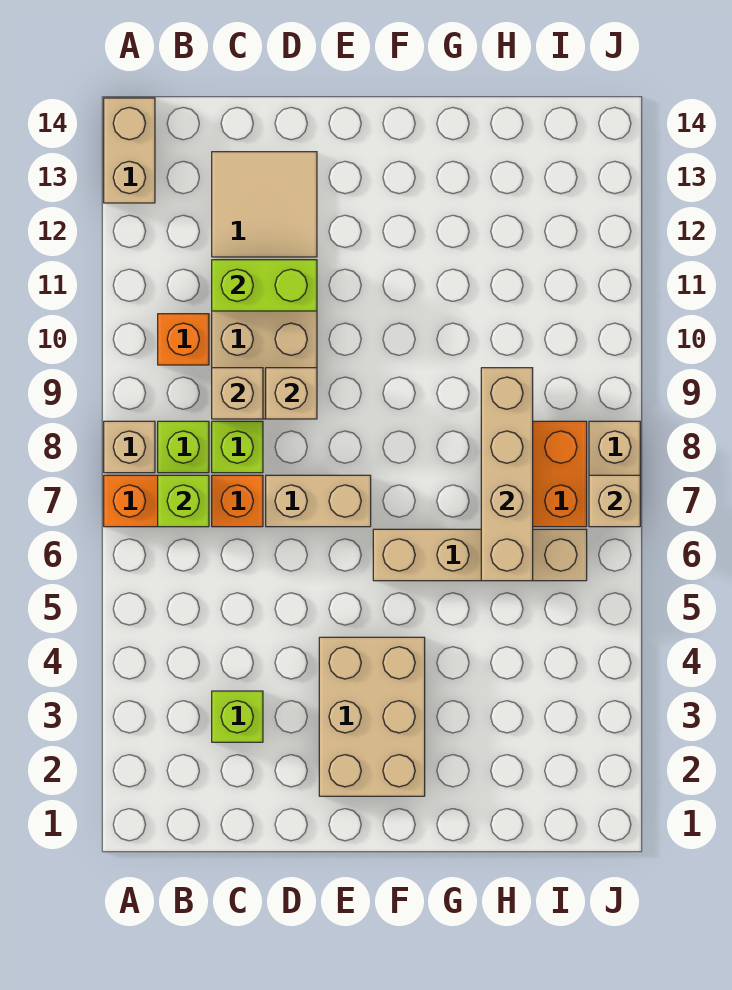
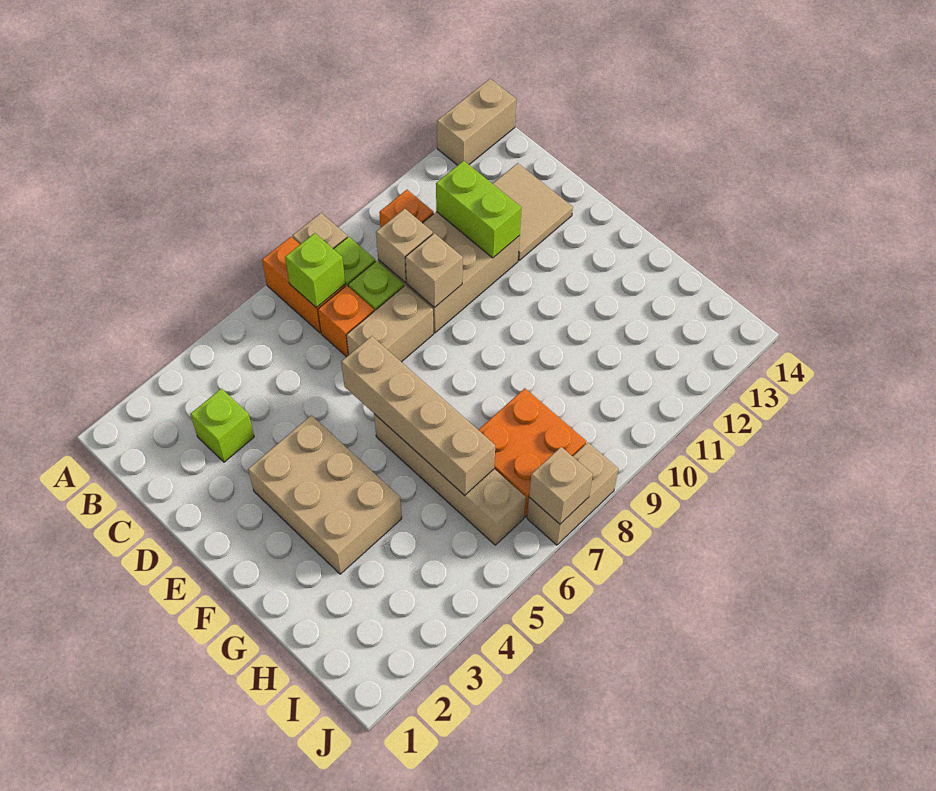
tan brick D7:E7 level 1 -> tan brick D7:D8 level 1
tan brick E2:F4 level 1 -> tan brick E3:G4 level 1
tan brick H6:H9 level 2 -> tan brick E6:H6 level 2

